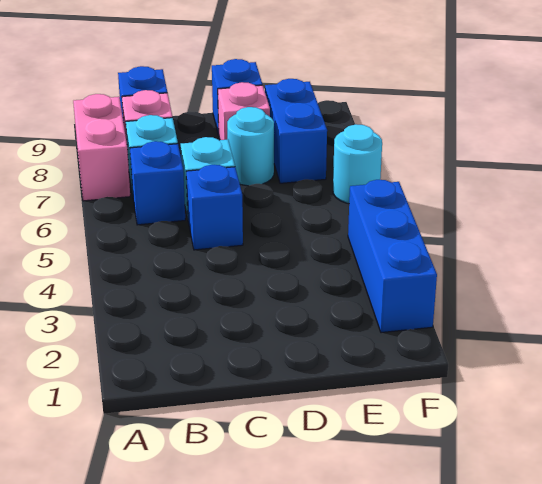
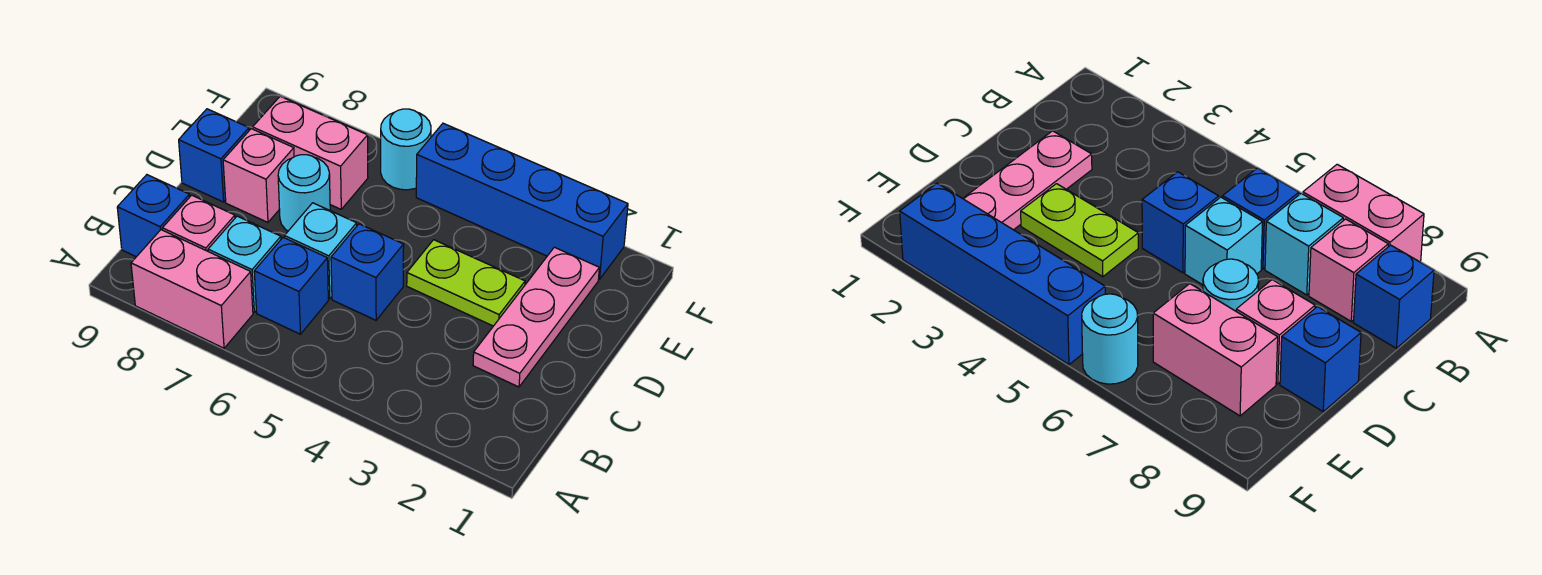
none -> pink plate C2:E2 level 1
none -> lime plate D3:D4 level 1
blue brick E7:E8 level 1 -> pink brick E7:E8 level 1
blue brick F2:F4 level 1 -> blue brick F2:F5 level 1

